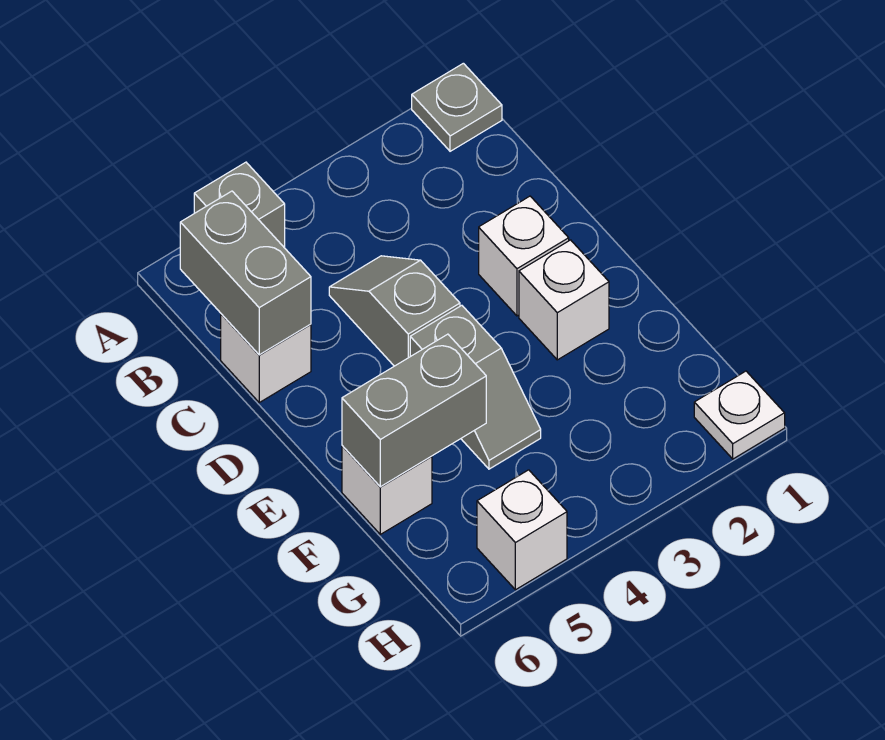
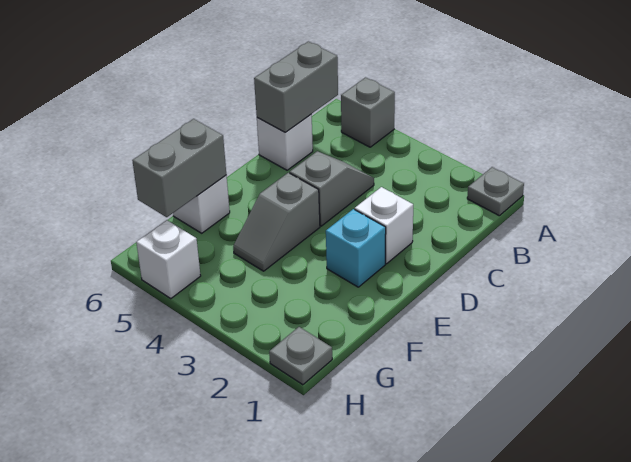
white brick E2 level 1 -> cyan brick E2 level 1
grey brick F5:F6 level 2 -> grey brick F6:G6 level 2
white plate H1 level 1 -> grey plate H1 level 1

